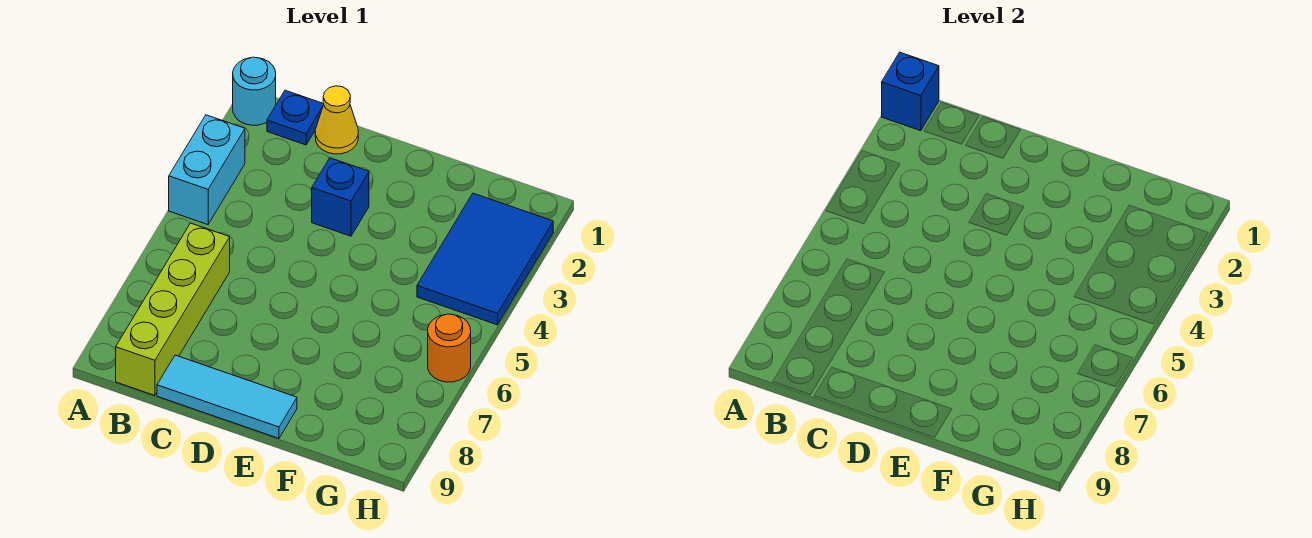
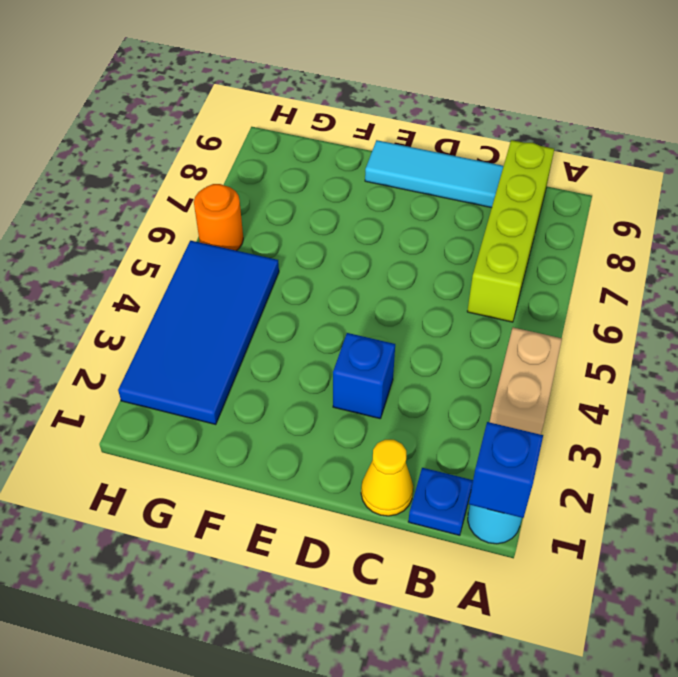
cyan brick A3:A4 level 1 -> tan brick A3:A4 level 1
blue tile G2:H4 level 1 -> blue tile G2:H5 level 1

